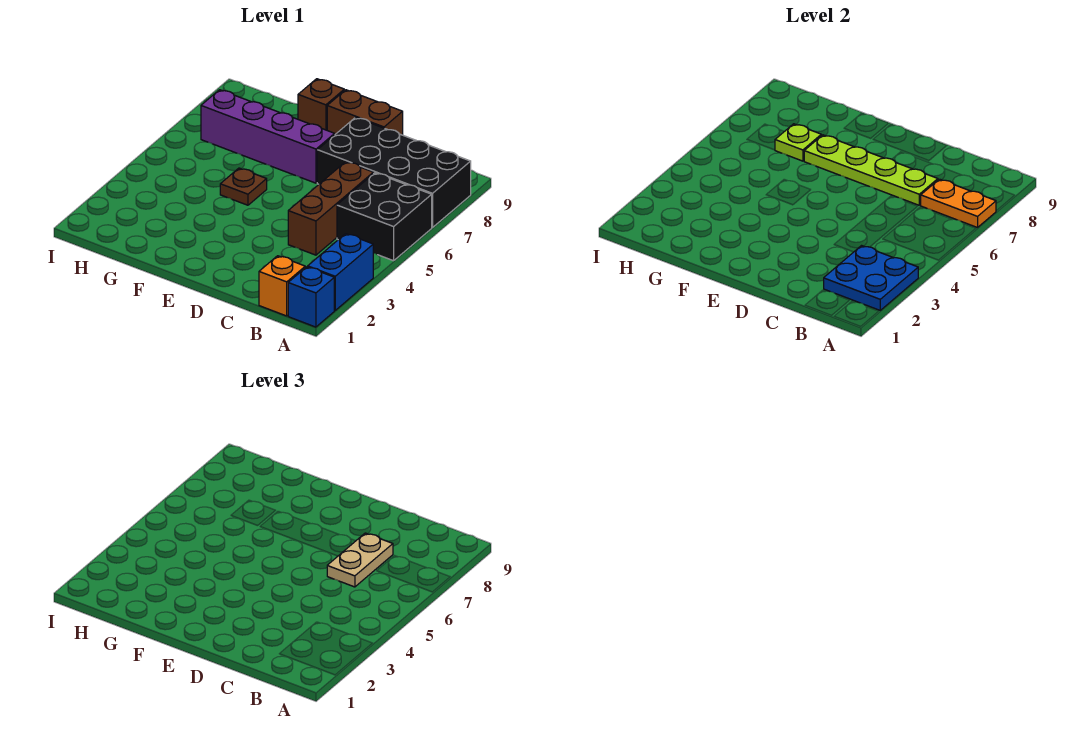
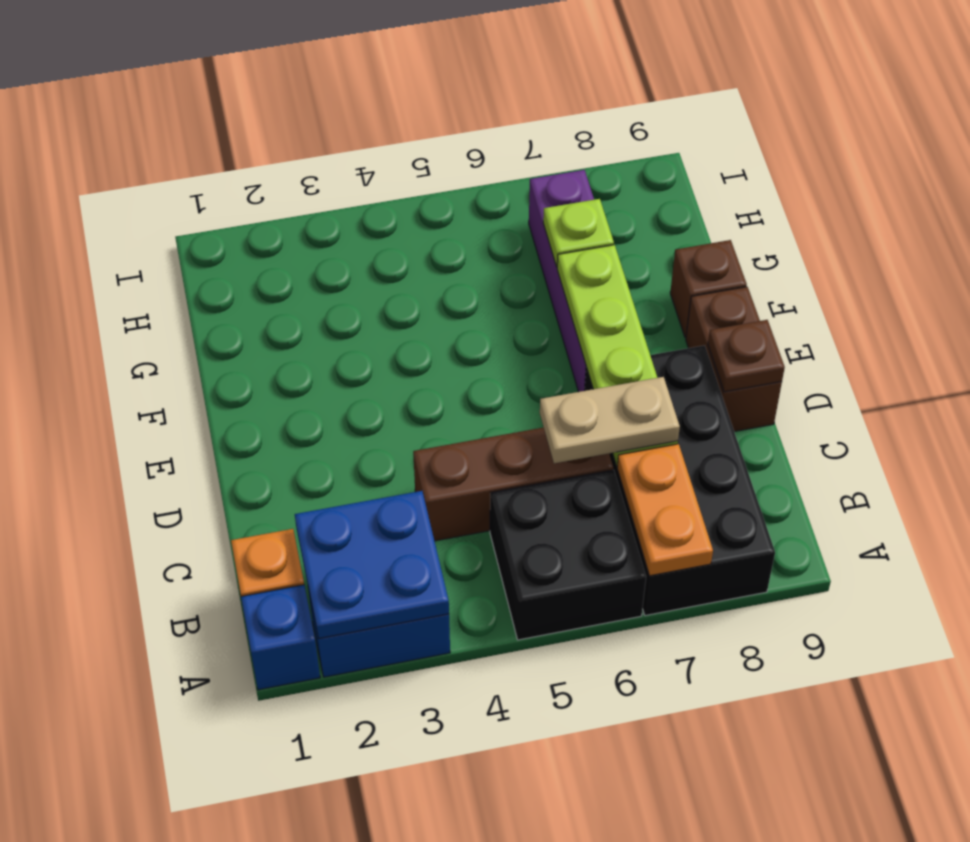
brown plate F5 level 1 -> brown plate D9 level 2

